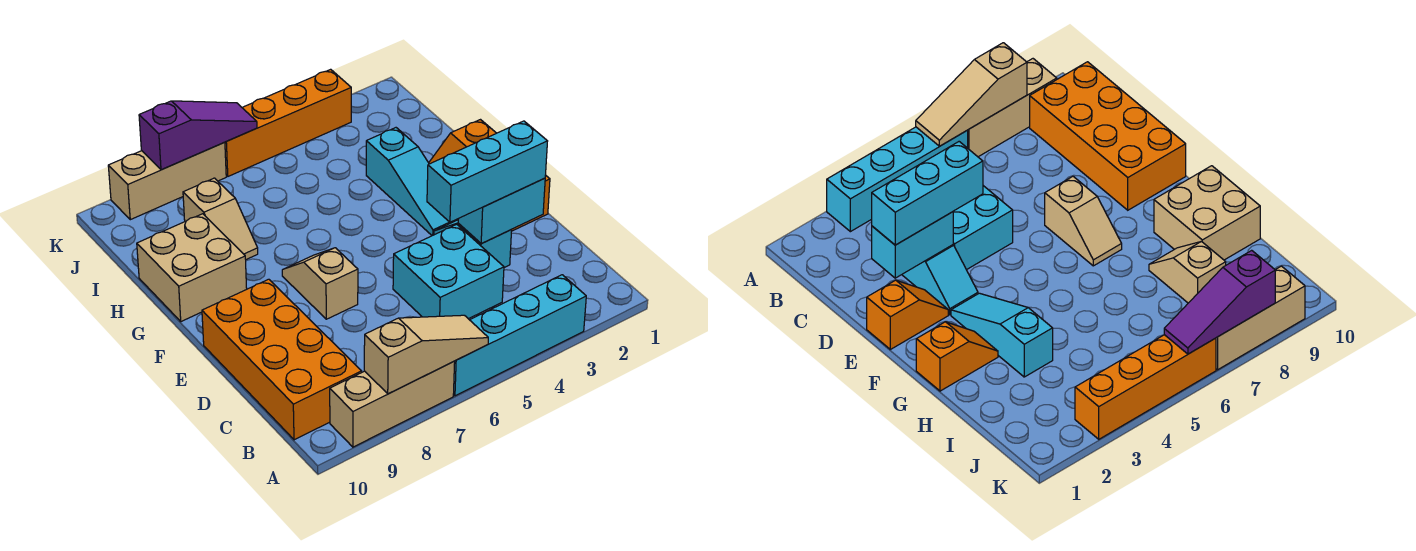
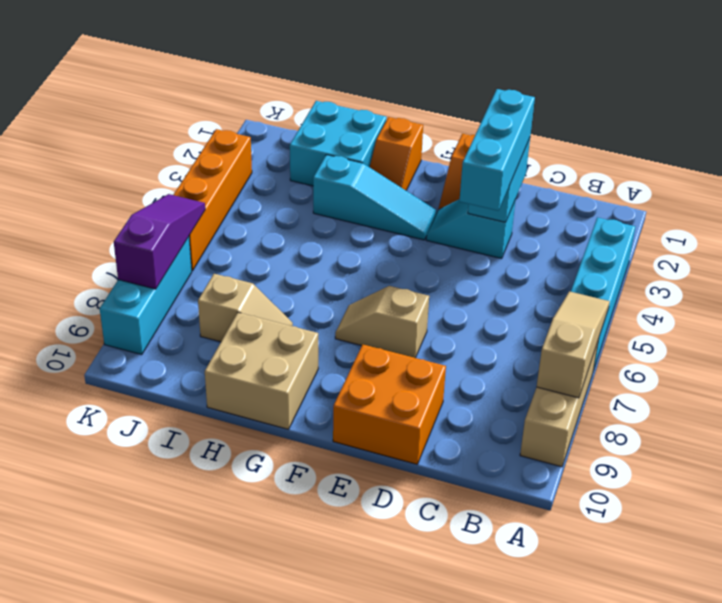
orange brick B9:E10 level 1 -> orange brick D9:E10 level 1
cyan brick C4:D5 level 1 -> cyan brick H1:I2 level 1
tan brick K7:K9 level 1 -> cyan brick K7:K9 level 1

